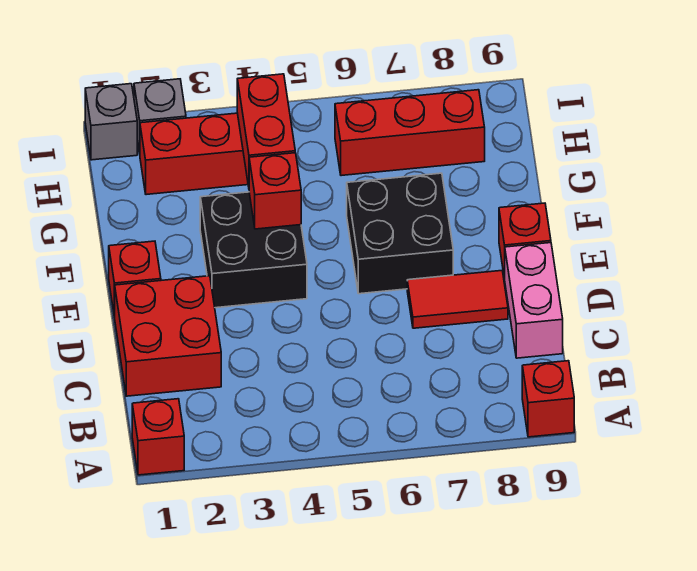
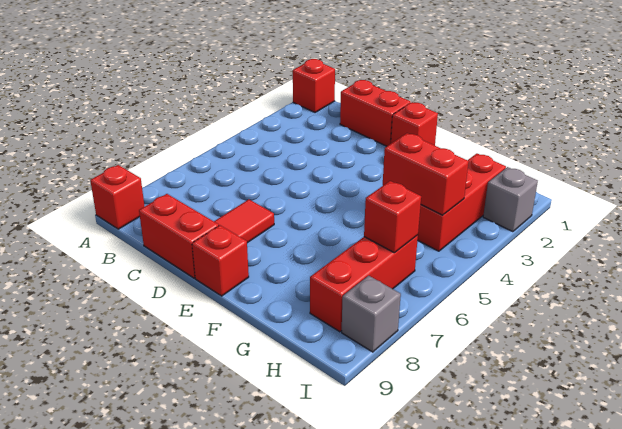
red brick C1:D2 level 1 -> red brick C1:D1 level 1
pink brick C9:D9 level 1 -> red brick C9:D9 level 1
black brick E3:F4 level 1 -> none
black brick E6:F7 level 1 -> none
red brick F4 level 2 -> red brick H6 level 2
grey brick I1 level 1 -> grey brick I8 level 1

